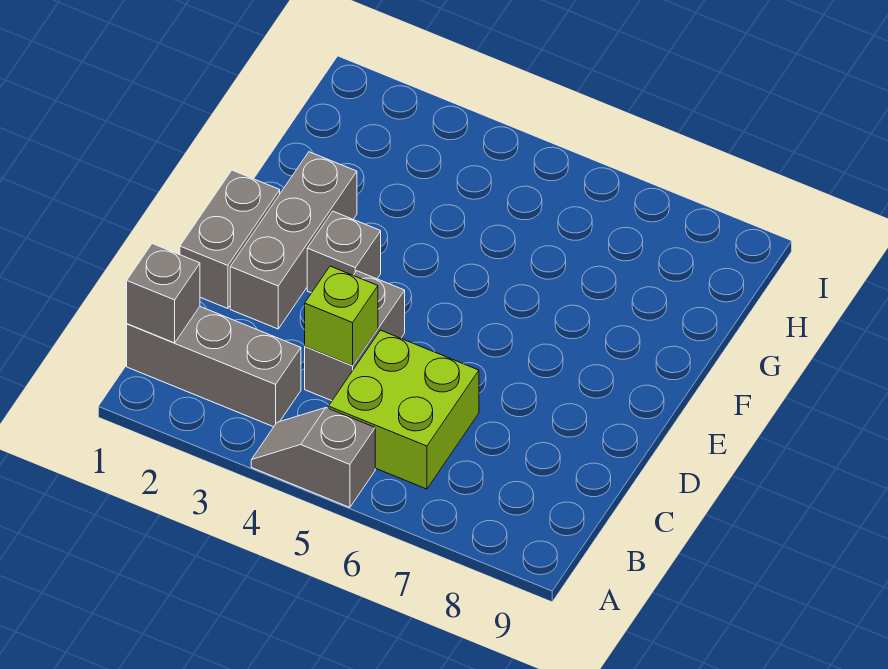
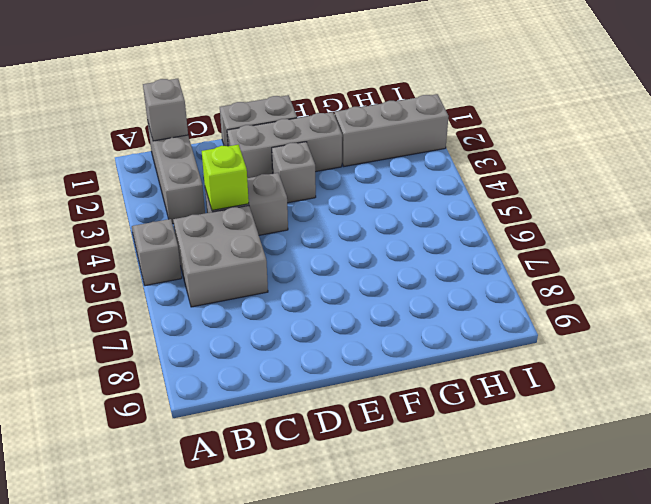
lime brick B5:C6 level 1 -> grey brick B5:C6 level 1
none -> grey brick G2:I2 level 1

